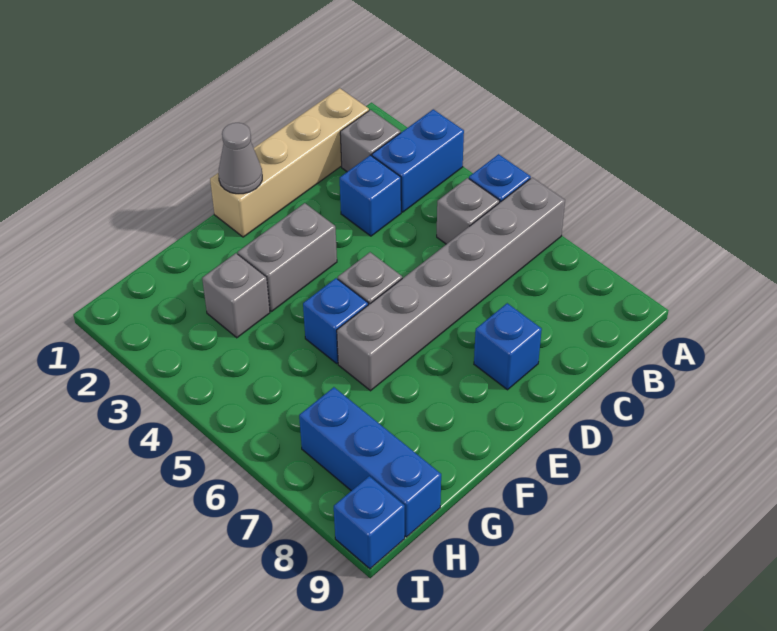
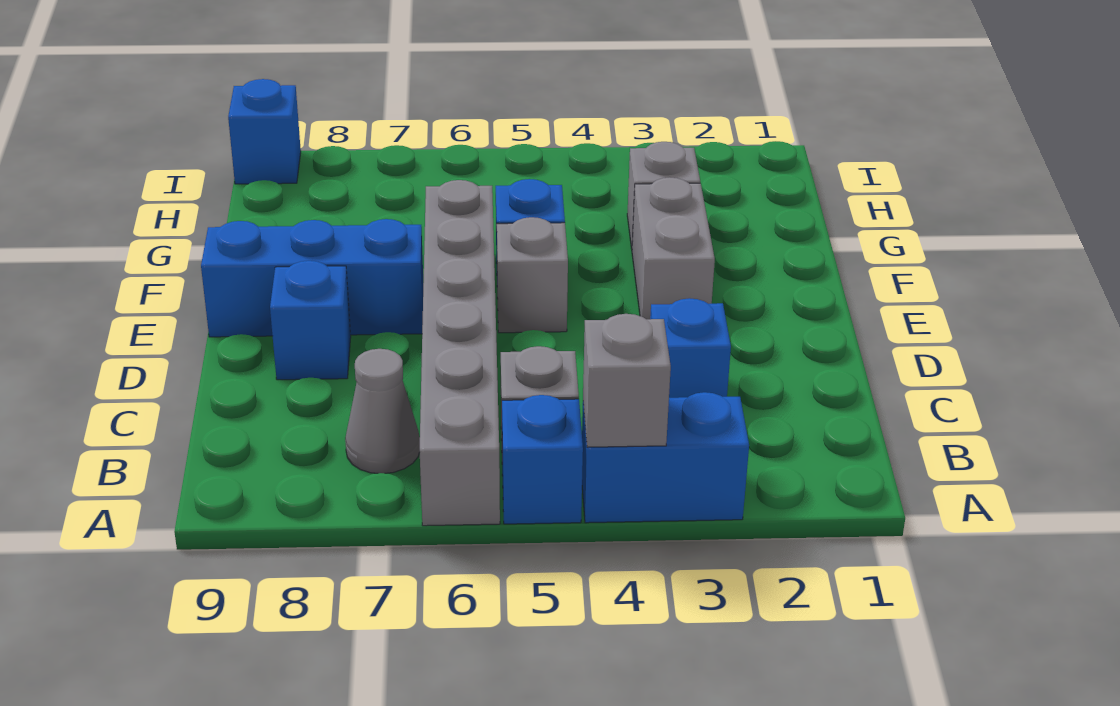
blue brick A3:B3 level 1 -> blue brick A3:A4 level 1
tan brick B1:E1 level 1 -> none
grey brick B2 level 1 -> grey brick A4 level 2
grey cone E1 level 2 -> grey cone B7 level 1
blue brick H7:H9 level 1 -> blue brick E7:E9 level 1

